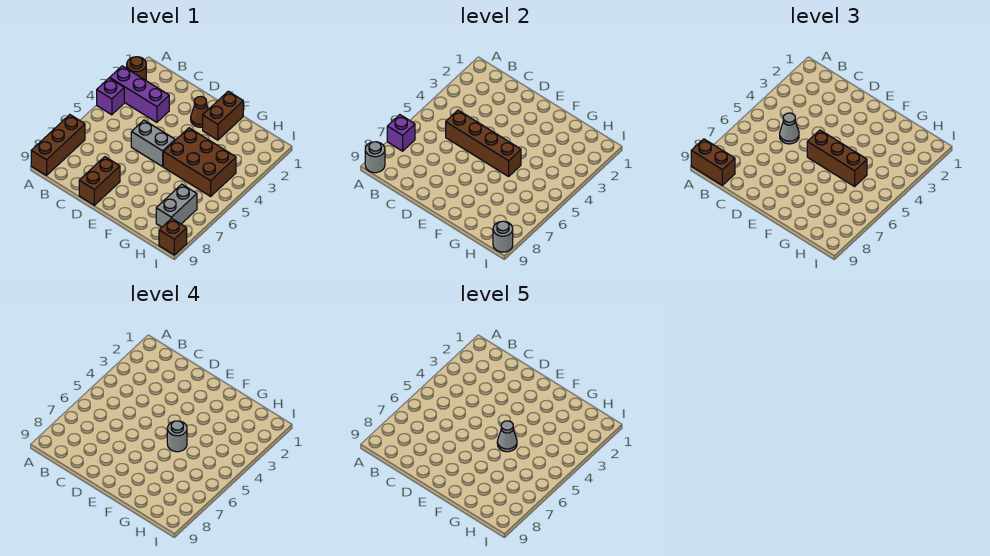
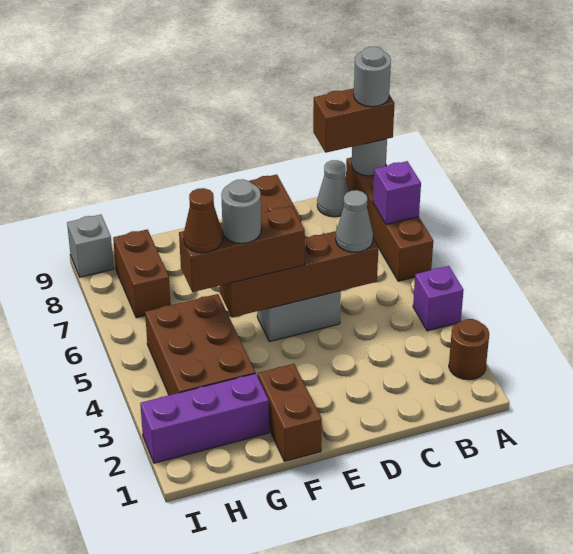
purple brick A3:C3 level 1 -> purple brick G2:I2 level 1
brown brick A7:A9 level 1 -> brown brick A6:A9 level 1
brown cone E2 level 1 -> brown cone G5 level 4
brown brick F4:H5 level 1 -> brown brick G3:H5 level 1
grey cone F5 level 5 -> grey cone B9 level 1
grey brick H7:H8 level 1 -> brown brick H7:H8 level 1
brown brick I9 level 1 -> grey brick I9 level 1
grey round brick I9 level 2 -> grey round brick A9 level 4

